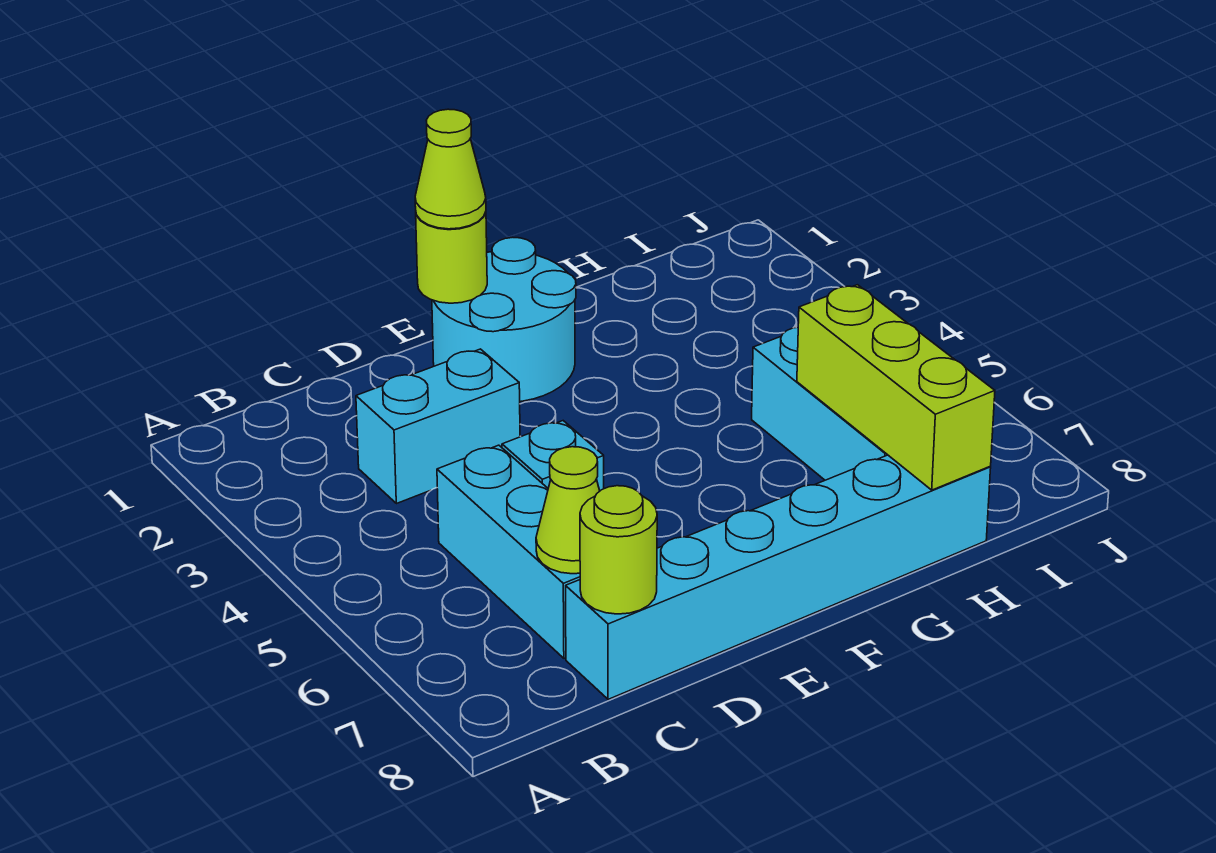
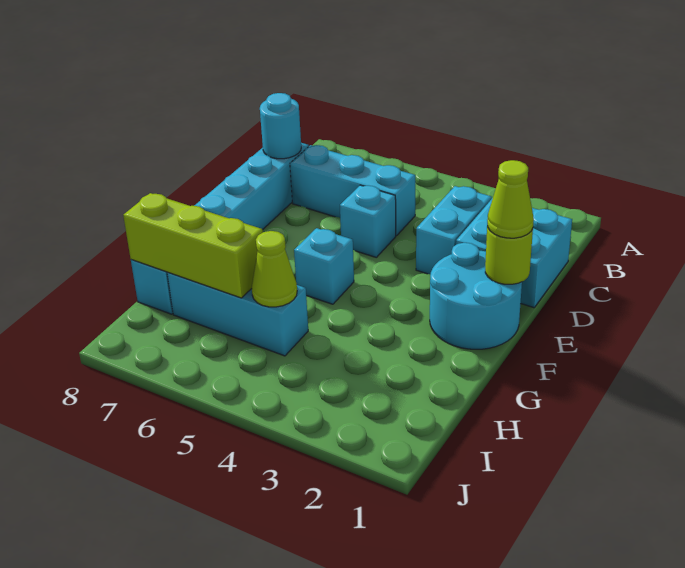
none -> cyan brick C1:D2 level 1
lime cone C7 level 2 -> lime cone H5 level 2
lime round brick C8 level 2 -> cyan round brick C8 level 2
none -> cyan brick F5 level 1

